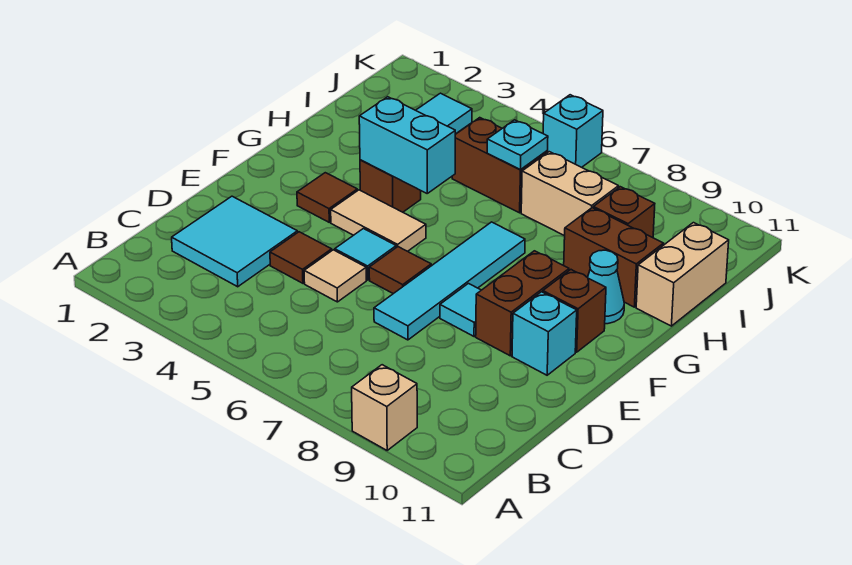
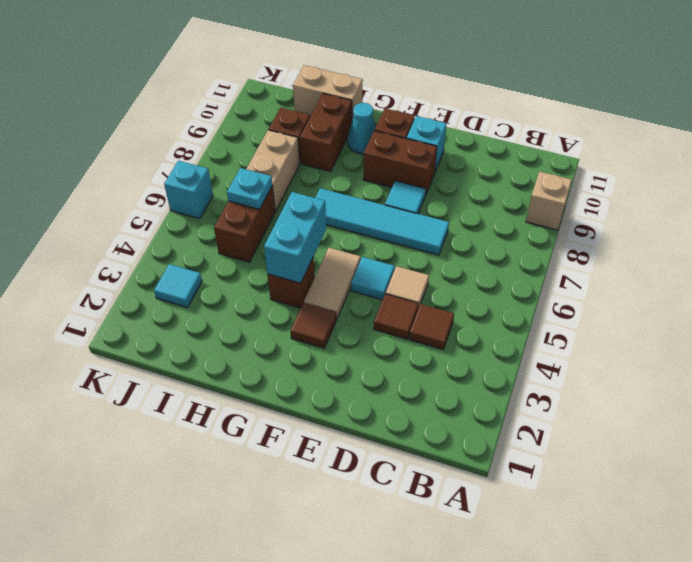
cyan tile C2:D3 level 1 -> none
brown tile E6 level 1 -> brown tile C4 level 1

